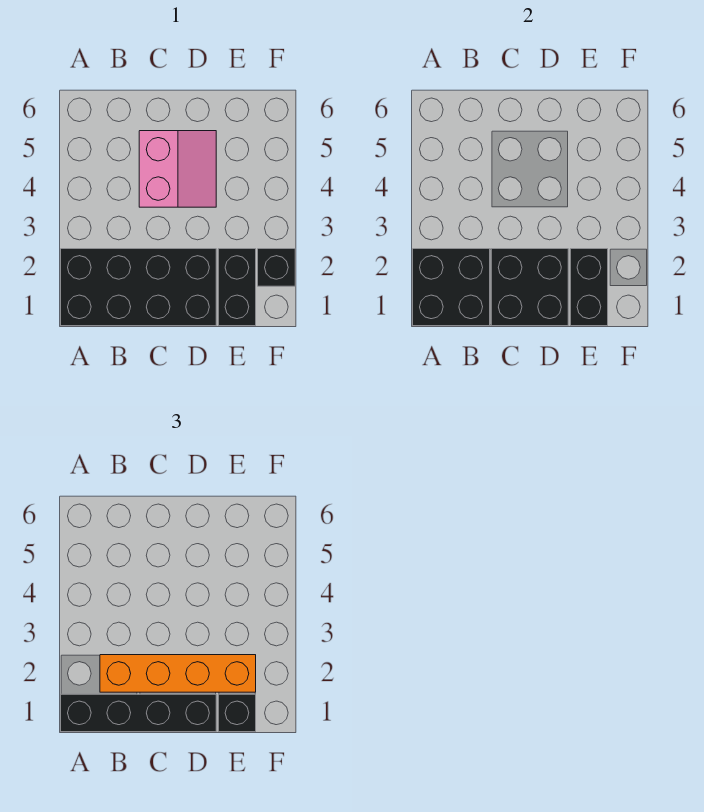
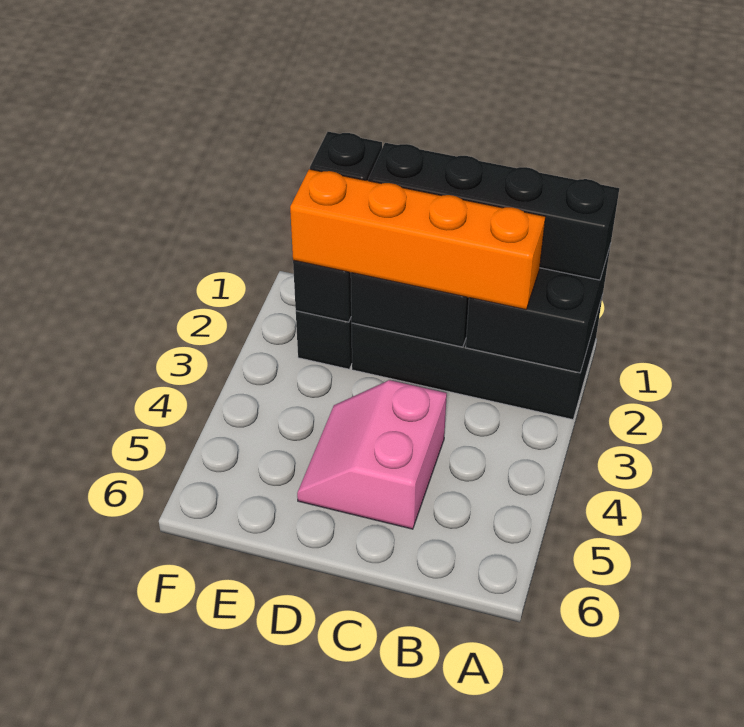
black brick F2 level 1 -> none

